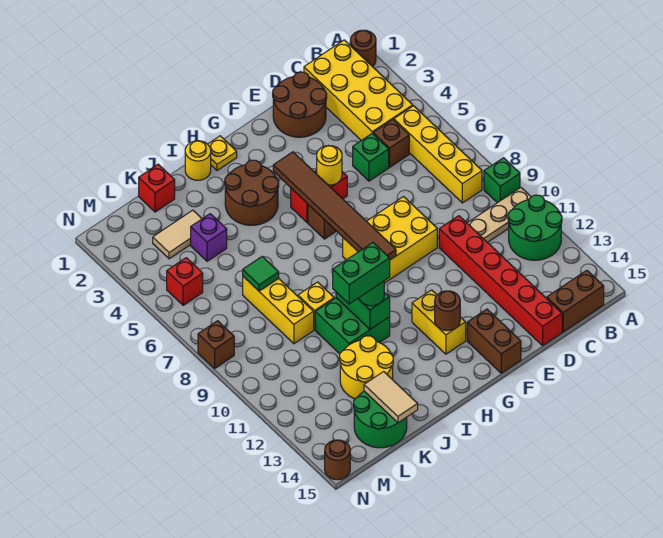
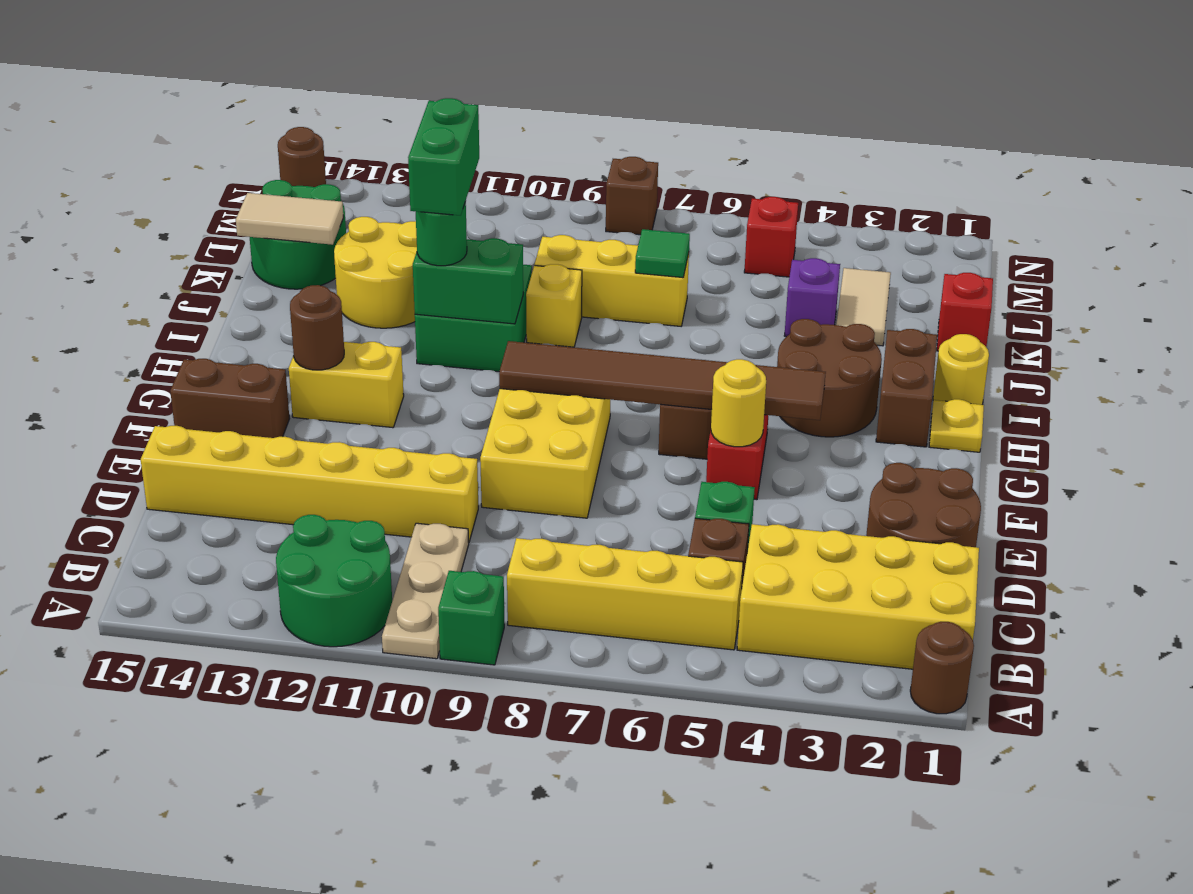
brown brick B15:C15 level 1 -> brown brick H2:I2 level 1
red brick D10:D15 level 1 -> yellow brick D10:D15 level 1

